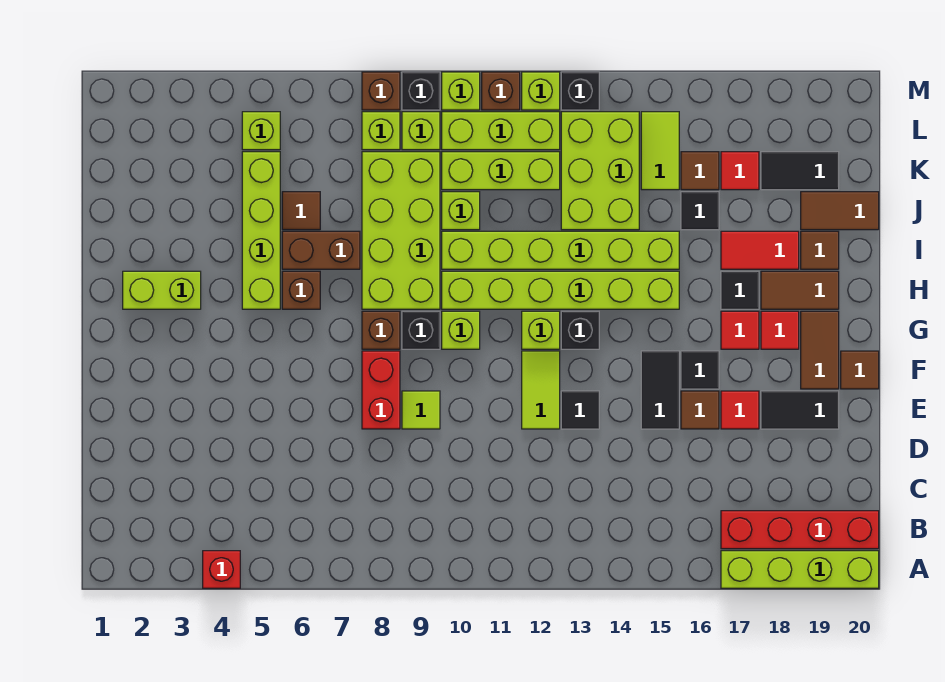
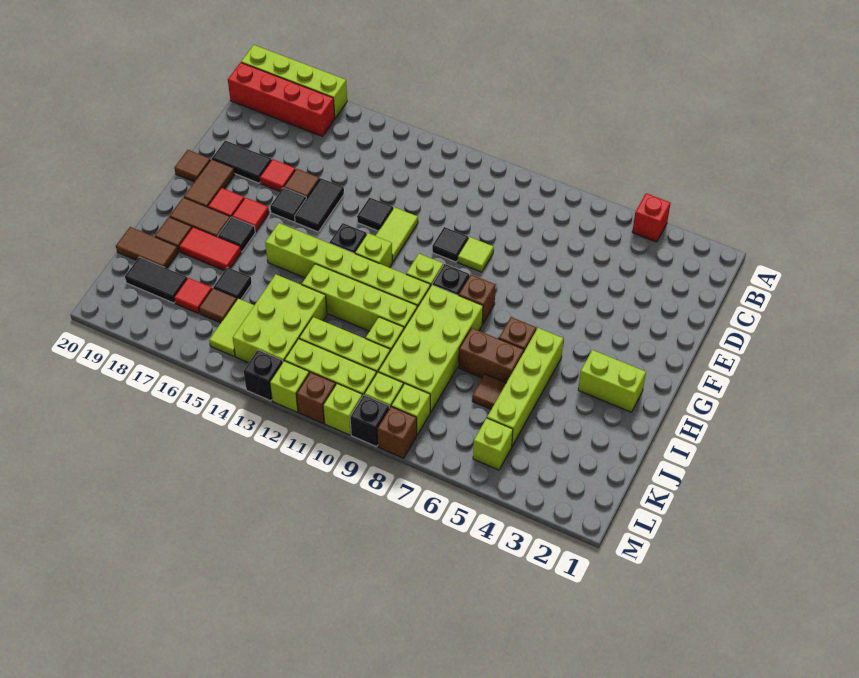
red brick E8:F8 level 1 -> none
none -> black tile E10 level 1
lime brick I10:I15 level 1 -> lime brick I10:I13 level 1

